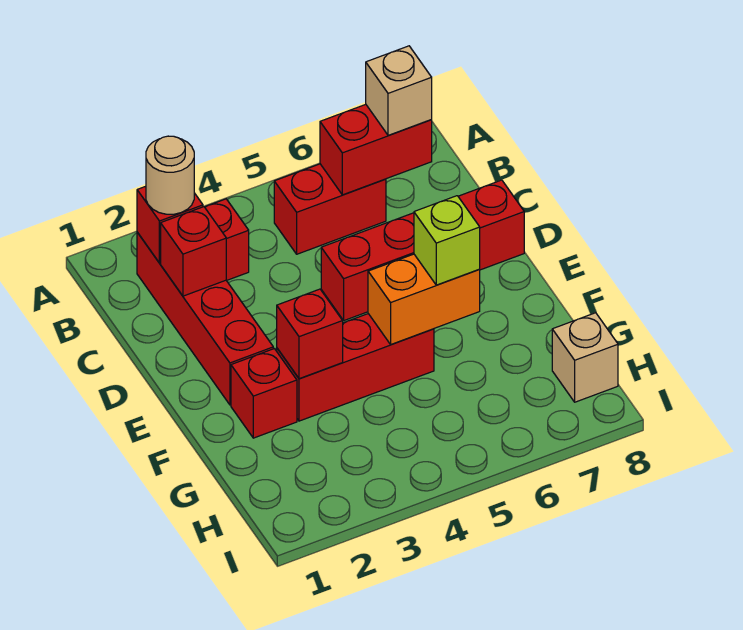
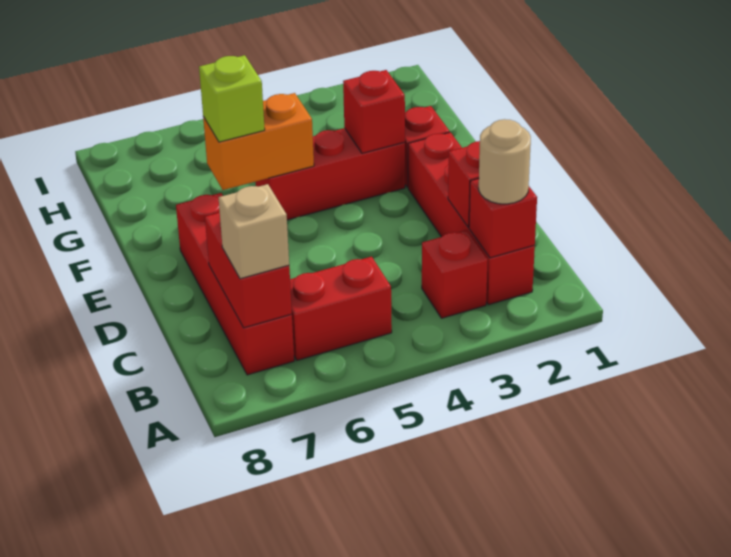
red brick B6:B7 level 2 -> red brick B7:C7 level 2
red brick D5:D8 level 1 -> red brick B7:E7 level 1
tan brick H8 level 1 -> none

